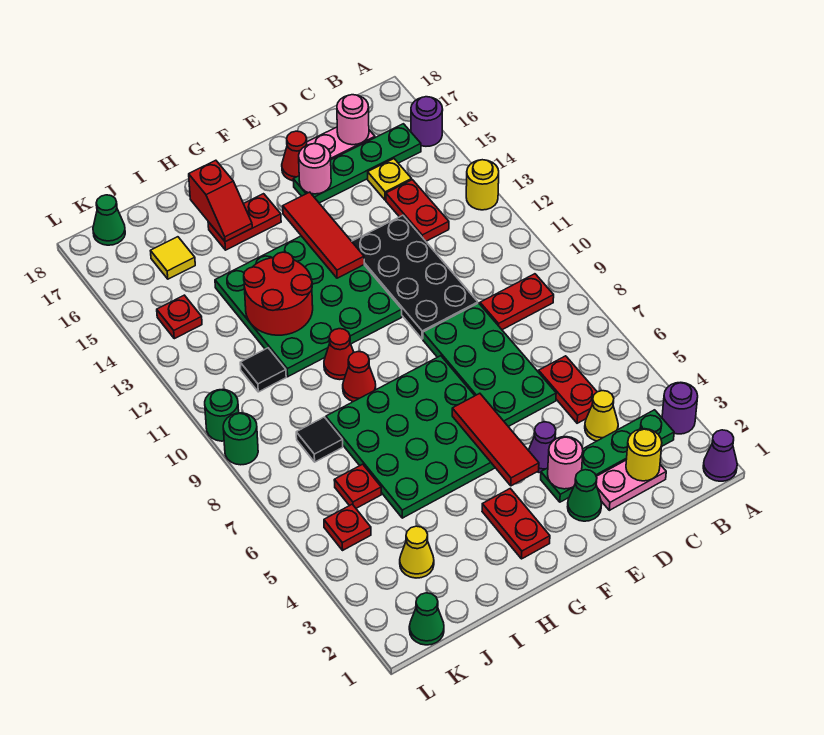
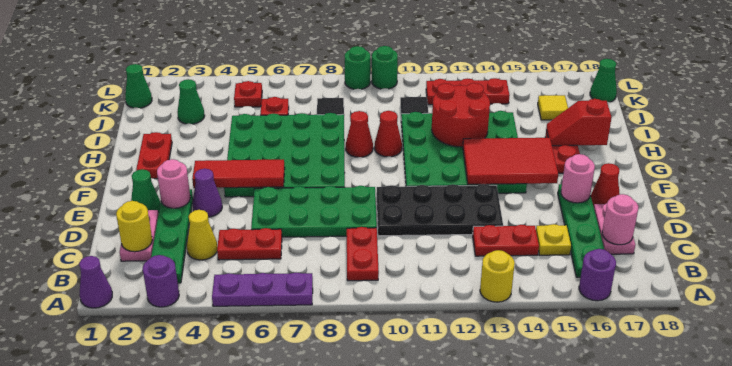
none -> purple plate A5:A7 level 1
red tile F13:F15 level 2 -> red tile F13:G15 level 2
red plate G2:G3 level 1 -> red plate G2:H2 level 1
yellow cone J3 level 1 -> green cone J3 level 1
red plate K14 level 1 -> red plate K12:K14 level 1

